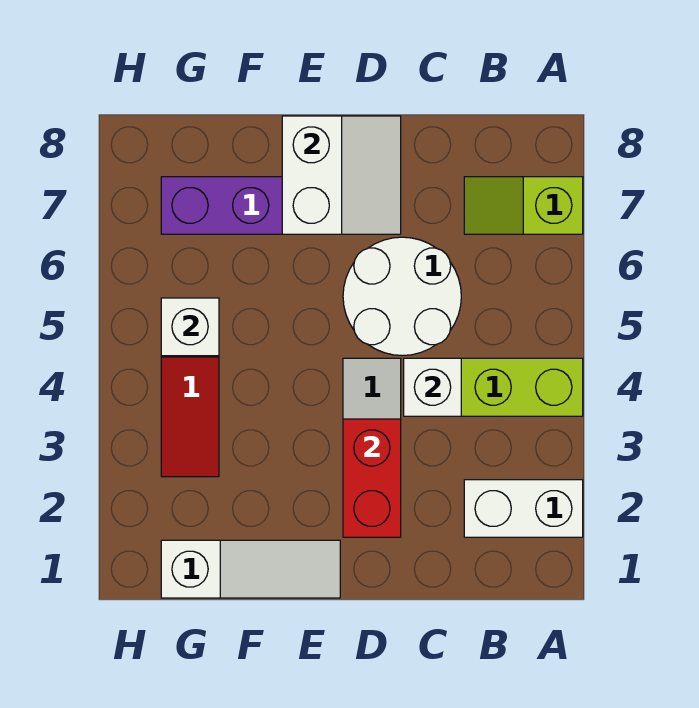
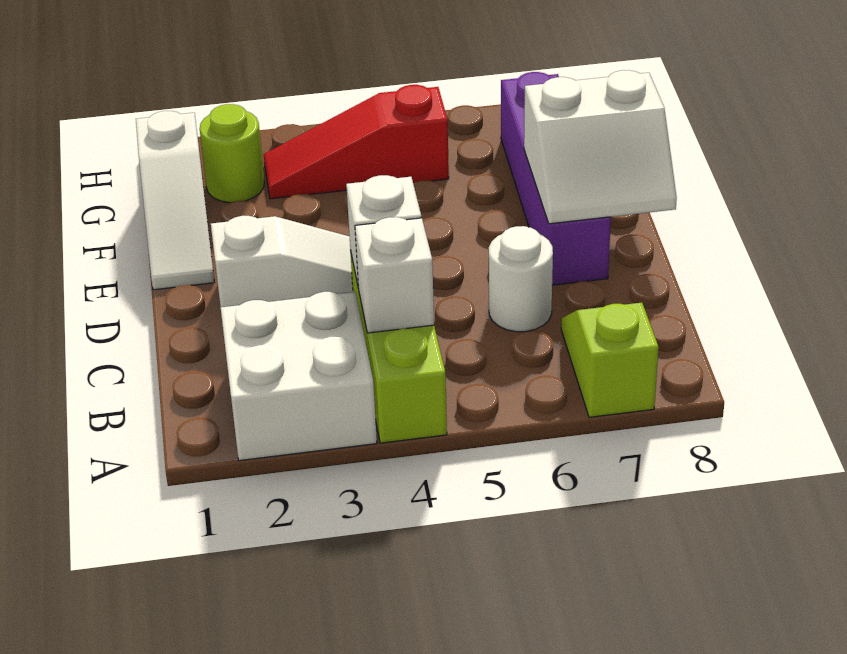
white brick A2:B2 level 1 -> white brick A2:B3 level 1
white round brick C5:D6 level 1 -> white round brick C6 level 1
red brick D2:D3 level 2 -> none
none -> lime round brick G2 level 1
white brick G5 level 2 -> white brick B4 level 2

